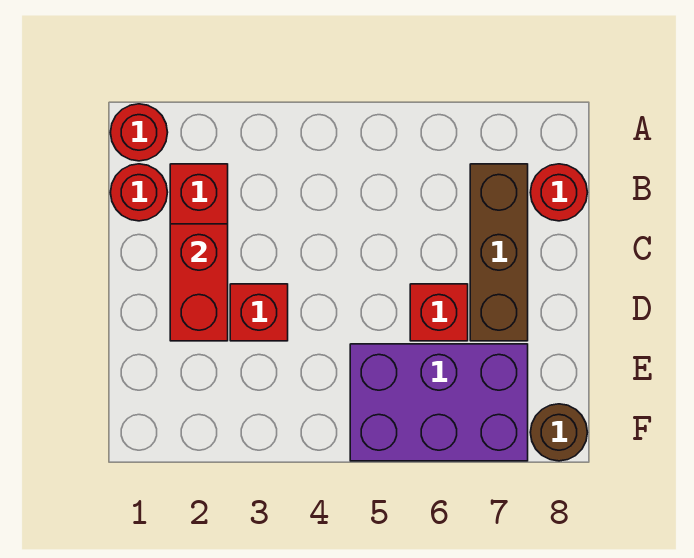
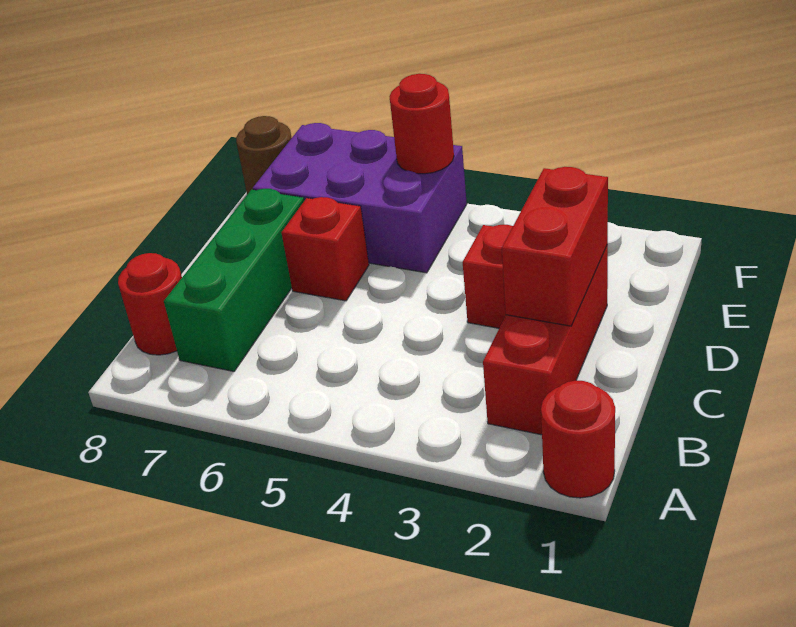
red round brick B1 level 1 -> red round brick F5 level 2
brown brick B7:D7 level 1 -> green brick B7:D7 level 1

